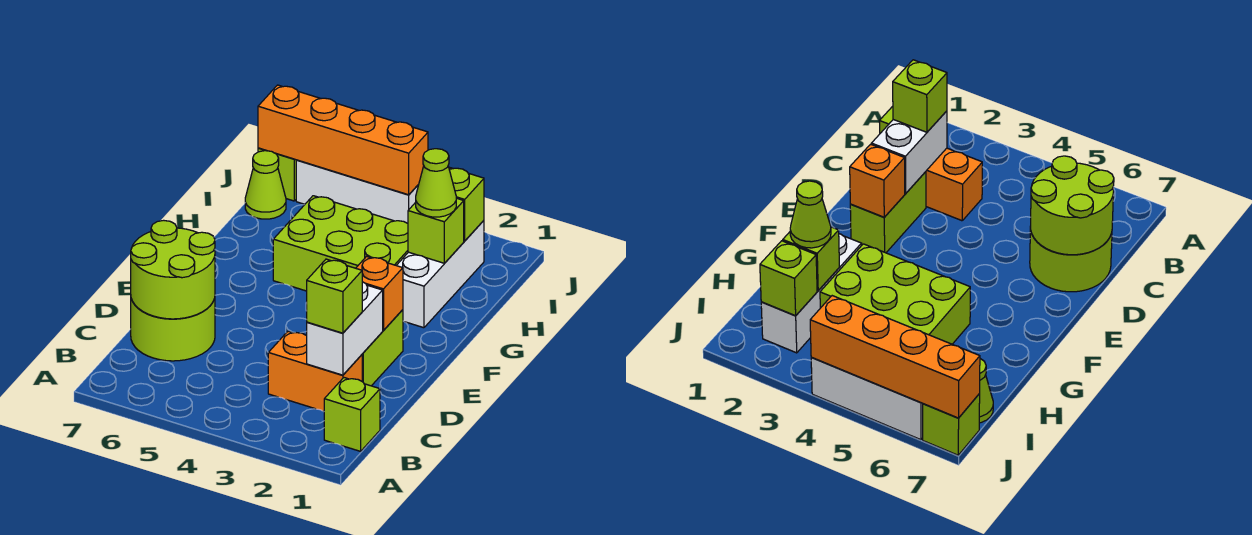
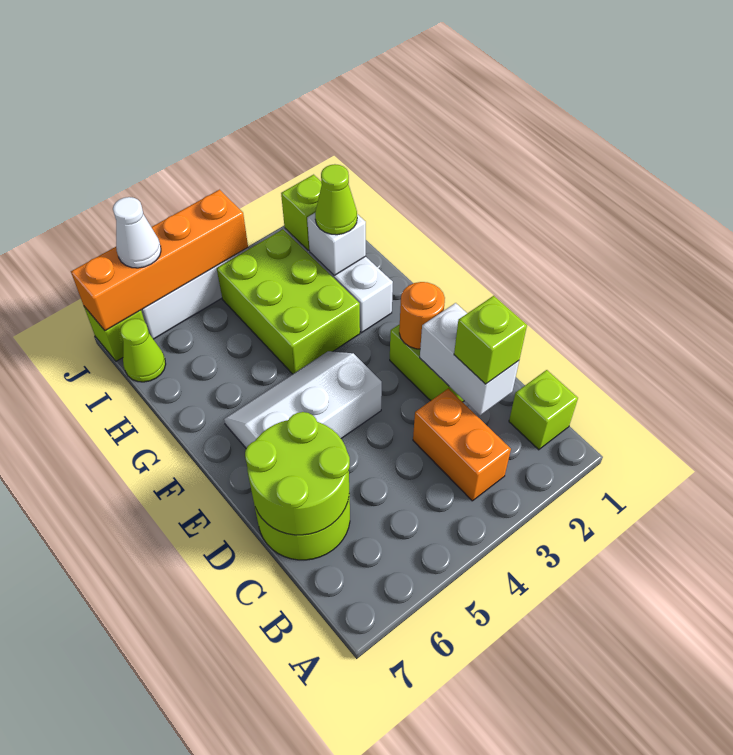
orange brick C2:C3 level 1 -> orange brick B3:C3 level 1
orange brick E2 level 2 -> orange round brick E2 level 2
none -> white slope E4:F6 level 1 top E
lime brick G3:H5 level 1 -> lime brick G3:I4 level 1
lime brick H2 level 2 -> white brick H2 level 2
none -> white cone J6 level 3

